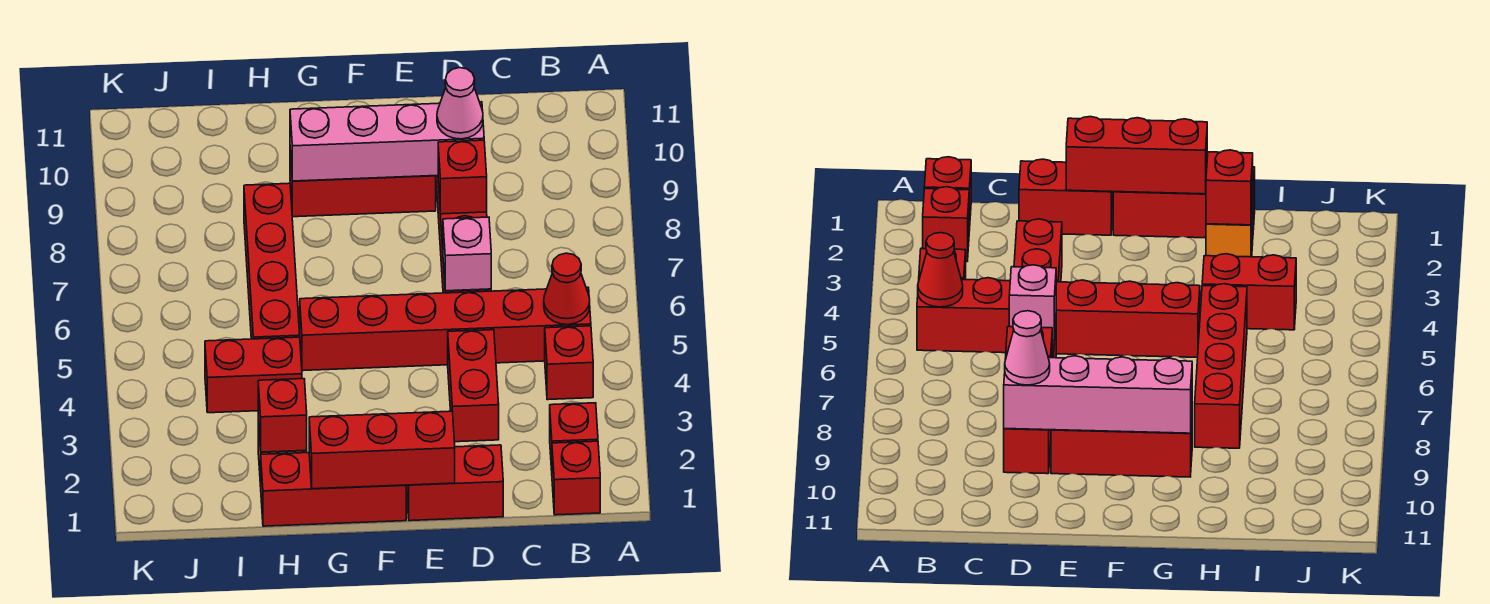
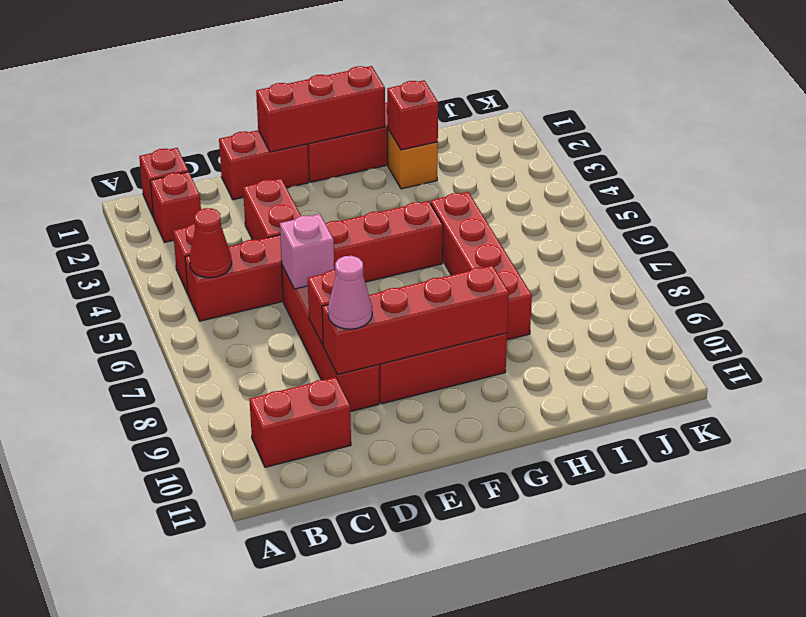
pink brick D9:G9 level 2 -> red brick D9:G9 level 2
red brick H4:I4 level 1 -> red brick B10:C10 level 1

